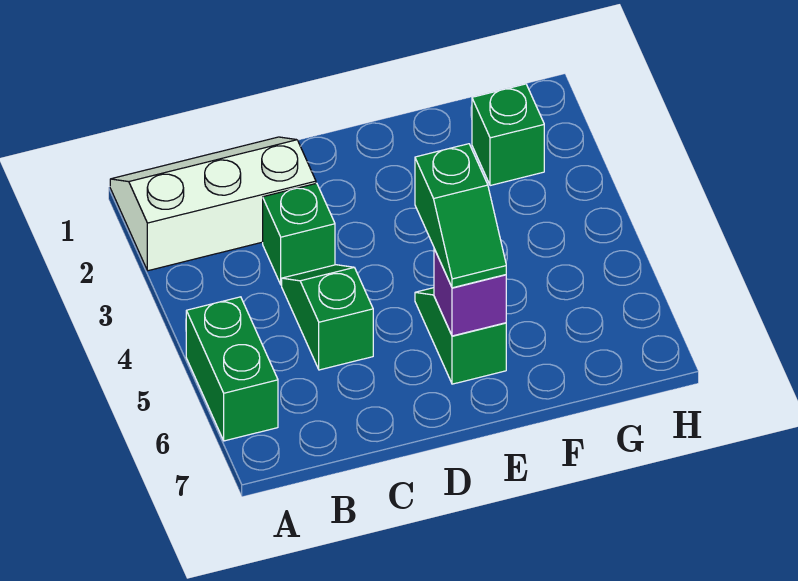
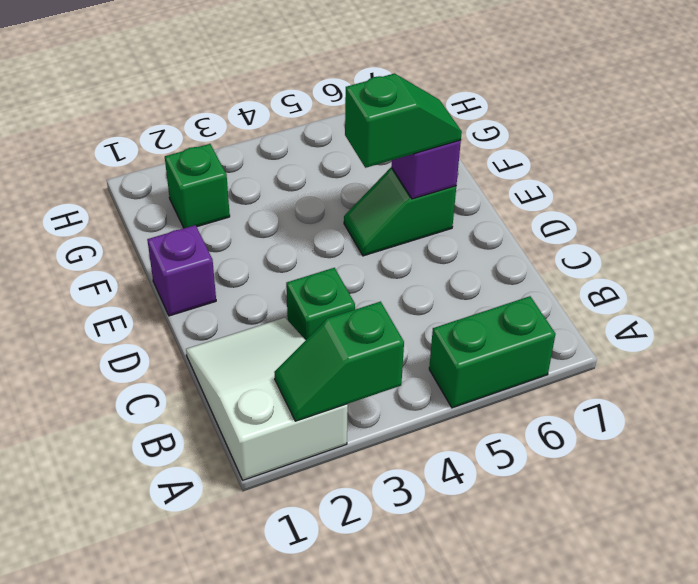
white slope A1:C2 level 1 top 2 -> white slope A1:C2 level 1 top A
green slope C4:C5 level 1 top 5 -> green slope A2:A3 level 2 top 3
none -> purple brick E1 level 1

